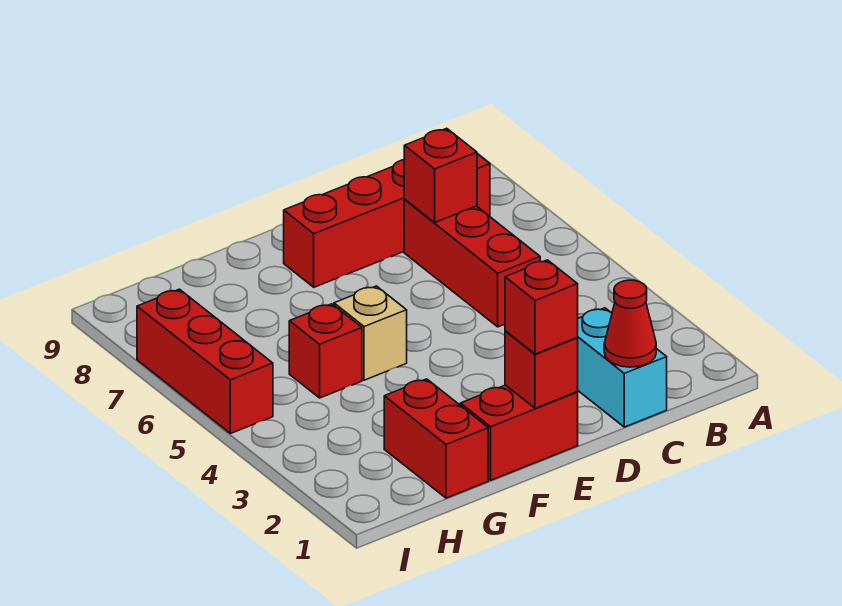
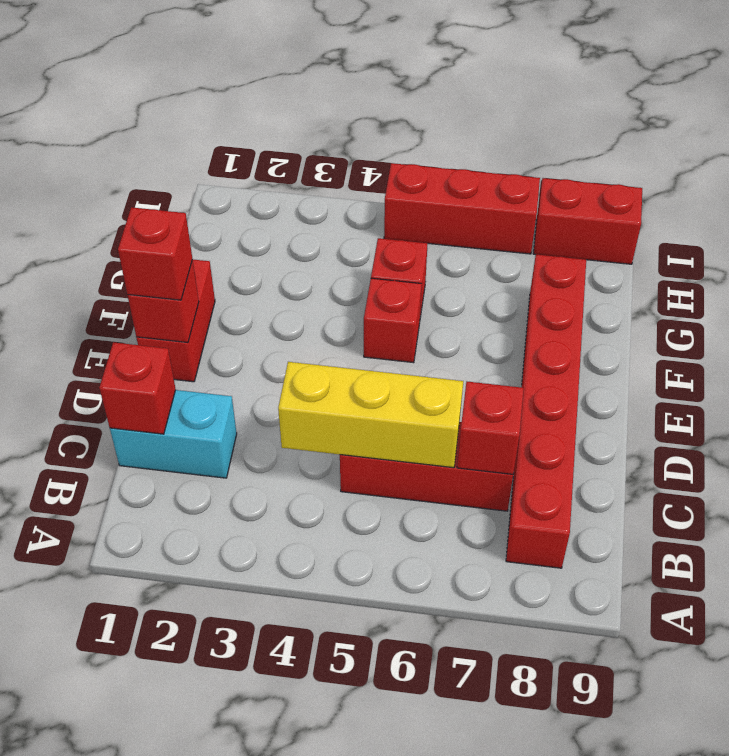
red brick B8:E8 level 1 -> red brick B8:G8 level 1
red cone C1 level 2 -> red brick C1 level 2
none -> yellow brick C4:C6 level 2
tan brick F5 level 1 -> red brick F5 level 1
red brick G1:G2 level 1 -> red brick I8:I9 level 1

